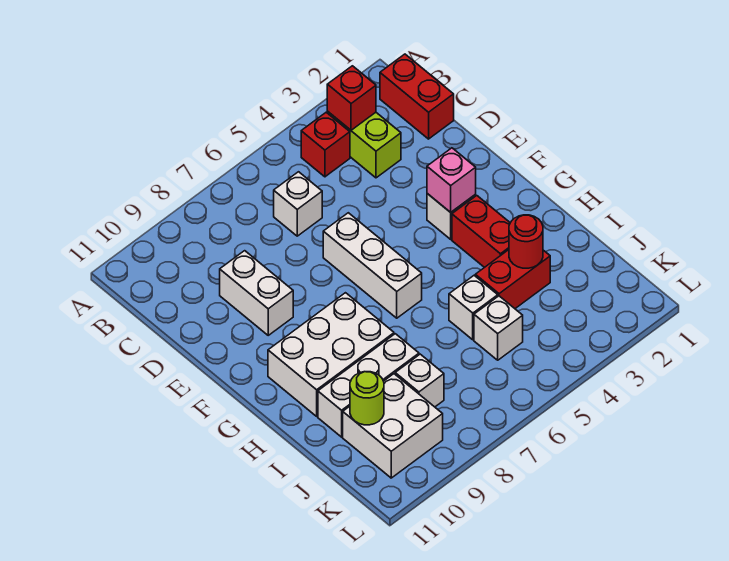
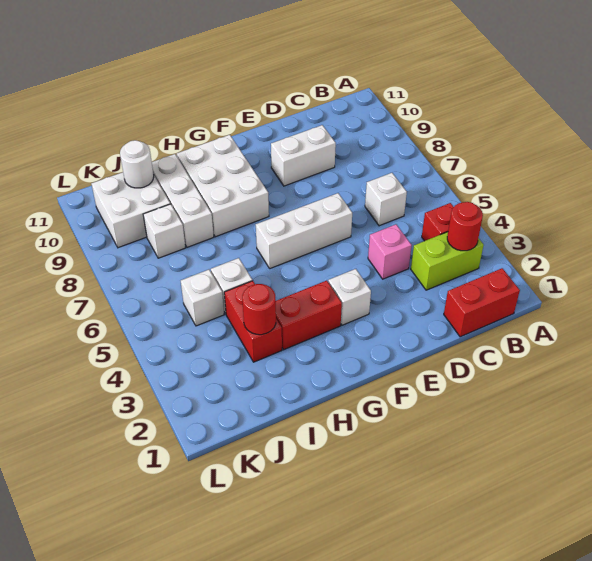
red brick B3 level 2 -> red round brick B3 level 2
pink brick F3 level 2 -> pink brick D4 level 1
lime round brick J10 level 2 -> white round brick J10 level 2

